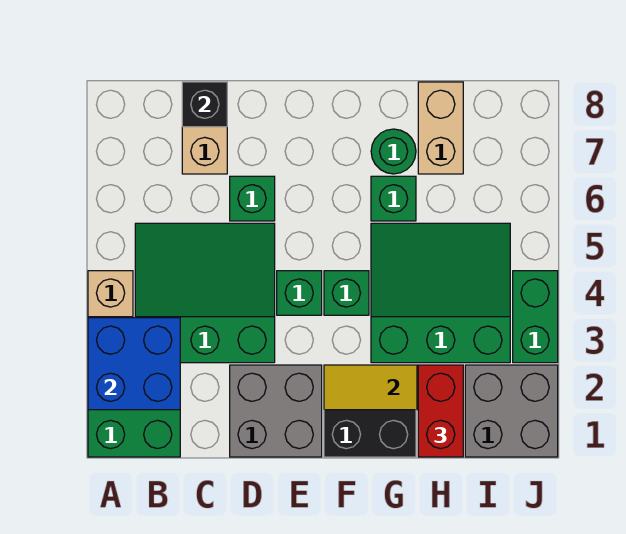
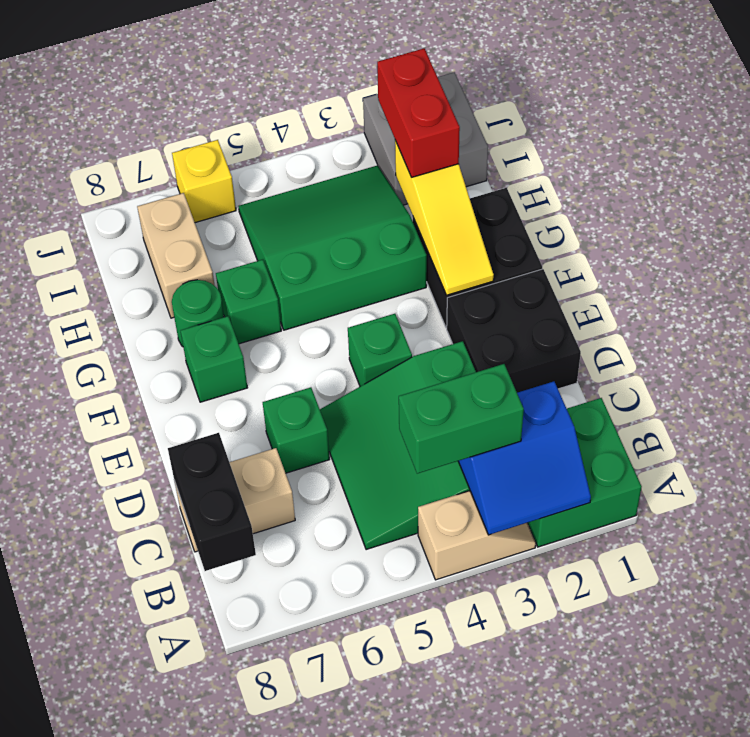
blue brick A2:B3 level 2 -> blue slope A2:B3 level 2 top B
black brick C8 level 2 -> black brick B8:C8 level 2
grey brick D1:E2 level 1 -> black brick D1:E2 level 1
green brick F4 level 1 -> green brick F7 level 1
green slope G3:I5 level 1 top 3 -> green slope G3:I5 level 1 top G
red brick H1:H2 level 3 -> red brick H2:I2 level 3
tan brick H7:H8 level 1 -> tan brick H7:I7 level 1
green brick J3:J4 level 1 -> green brick B3:B4 level 3
none -> yellow brick J6 level 1

